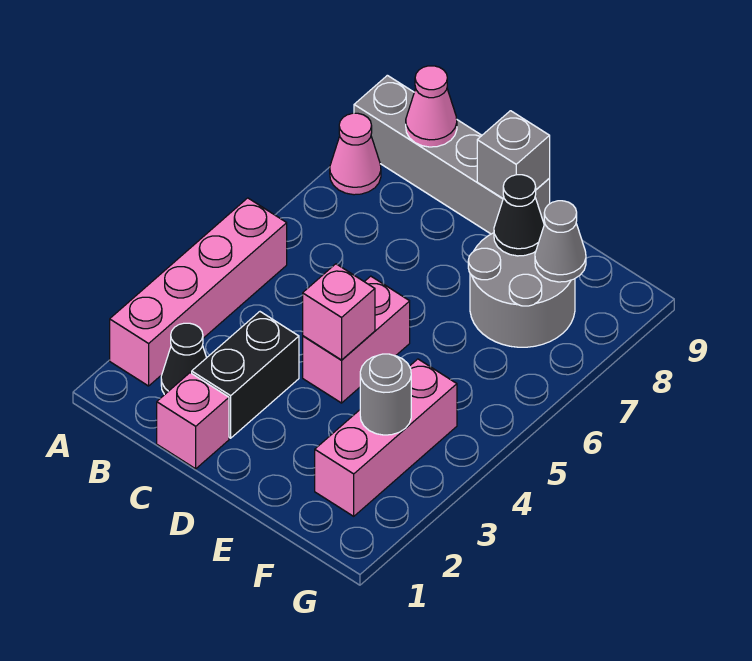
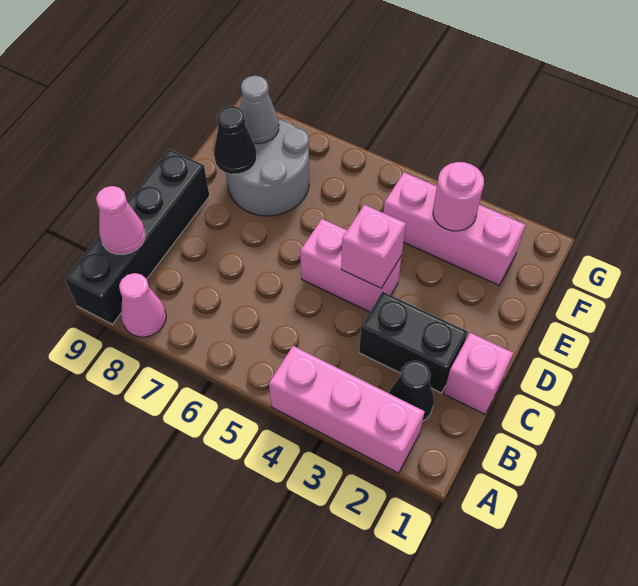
pink brick A2:A5 level 1 -> pink brick A2:A4 level 1
grey brick A9:D9 level 1 -> black brick A9:D9 level 1
grey brick D9 level 2 -> none
grey round brick F3 level 2 -> pink round brick F3 level 2

